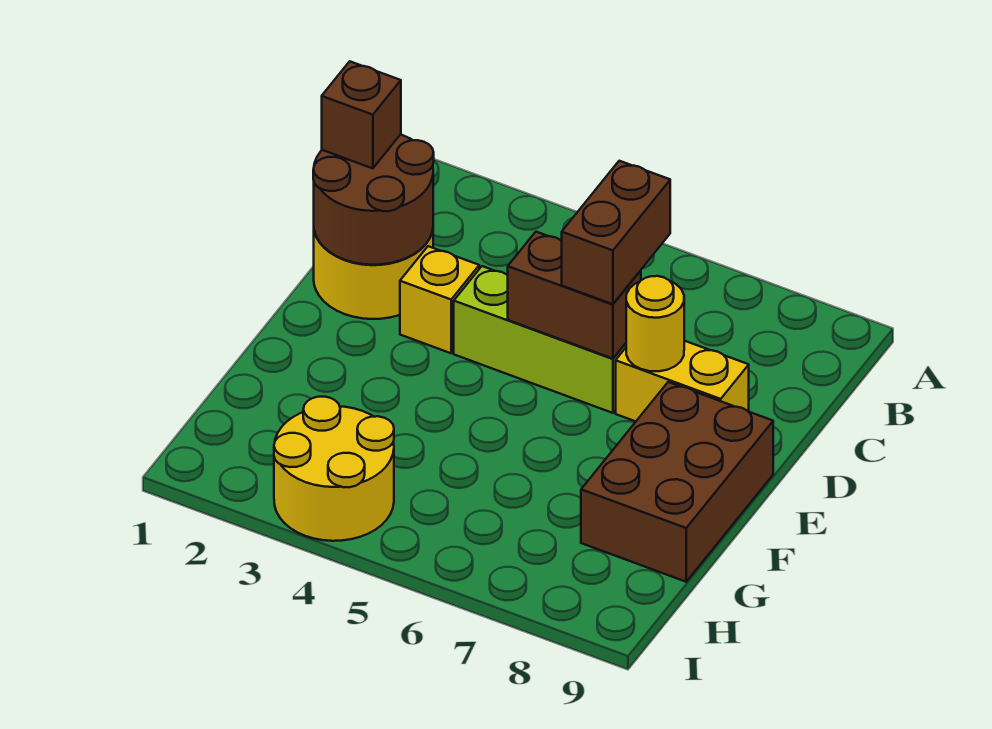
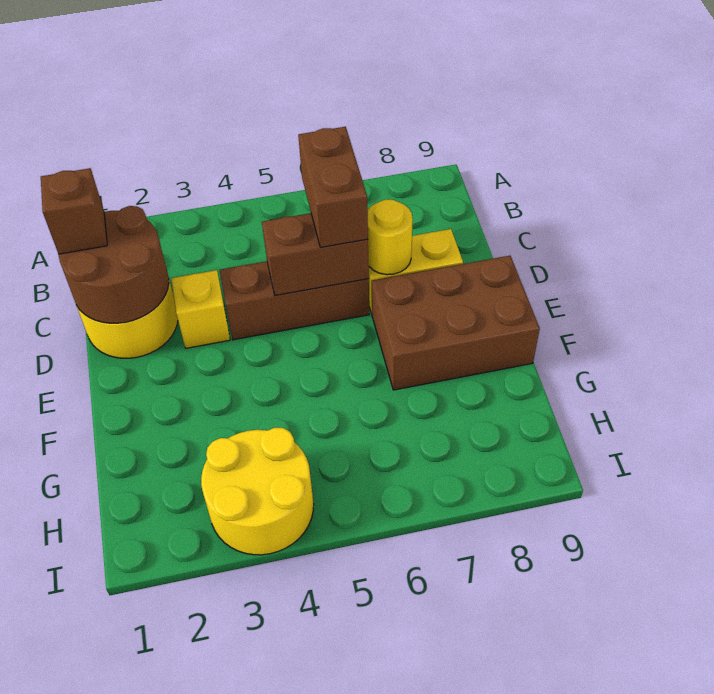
lime brick D4:D6 level 1 -> brown brick D4:D6 level 1
brown brick E8:G9 level 1 -> brown brick E7:F9 level 1

